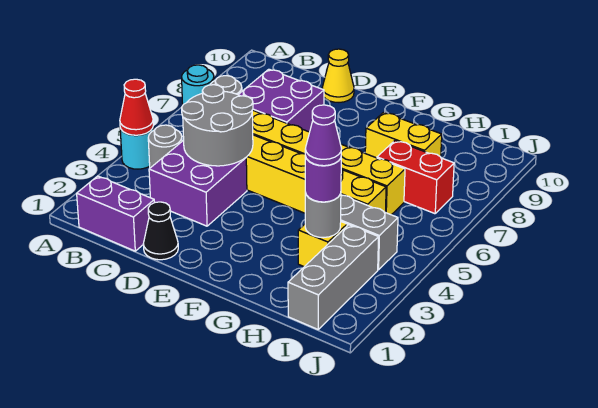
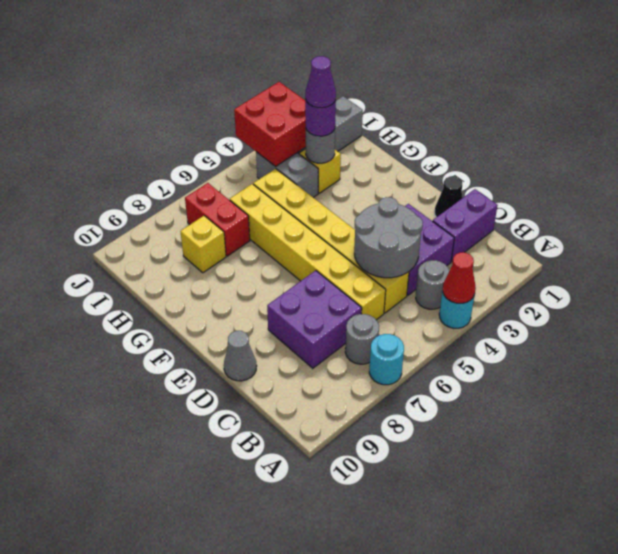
purple brick B1:C1 level 1 -> purple brick C1:C2 level 1
yellow cone D10 level 1 -> grey cone D10 level 1
yellow brick G8:H8 level 1 -> yellow brick H8 level 1
none -> red brick I3:J4 level 2

